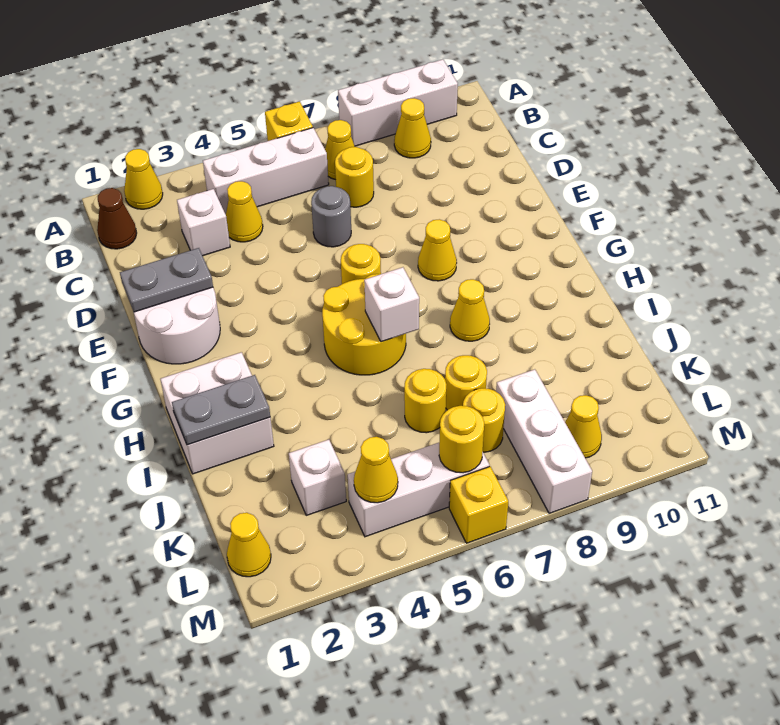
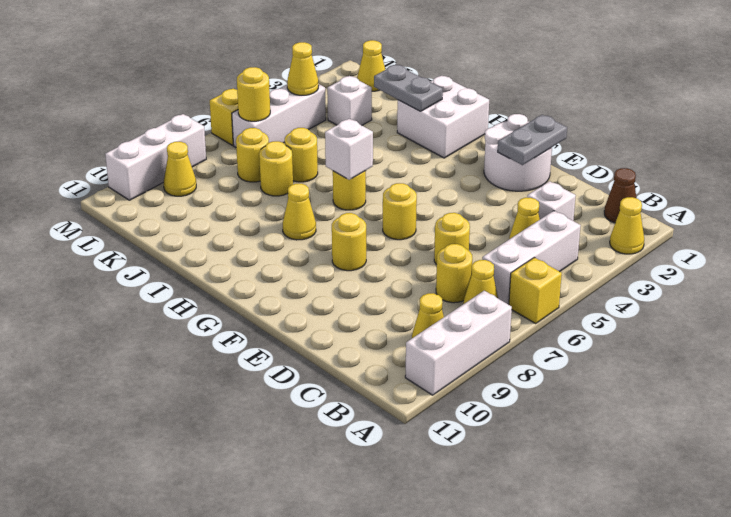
grey round brick D6 level 1 -> yellow round brick D6 level 1
yellow cone F8 level 1 -> yellow round brick F8 level 1
yellow round brick G5:H6 level 1 -> yellow round brick H6 level 1
grey plate I1:I2 level 2 -> grey plate I2:J2 level 2
white brick K8:M8 level 1 -> white brick M8:M10 level 1

